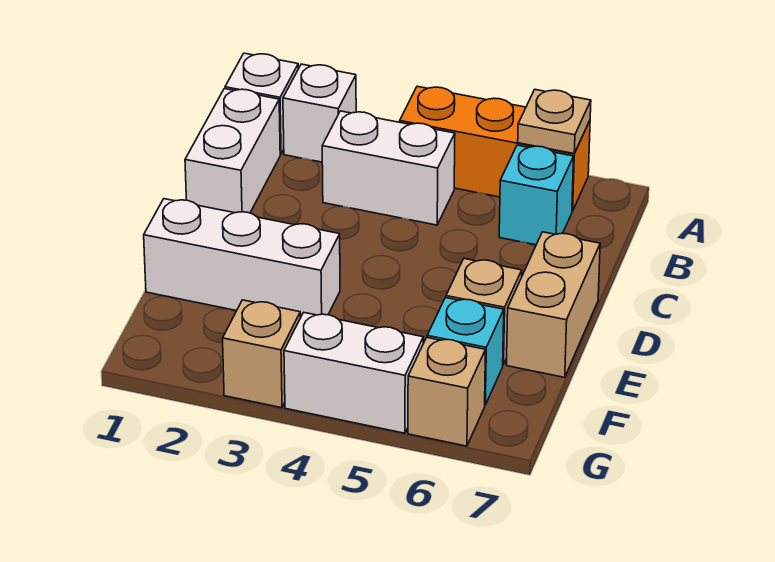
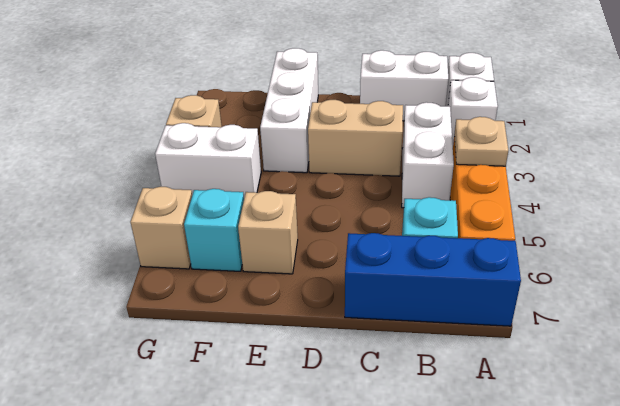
tan plate A6 level 2 -> tan plate A4 level 2
none -> blue brick A7:C7 level 1
tan brick D7:E7 level 1 -> tan brick C3:D3 level 1
white brick G4:G5 level 1 -> white brick F4:G4 level 1

